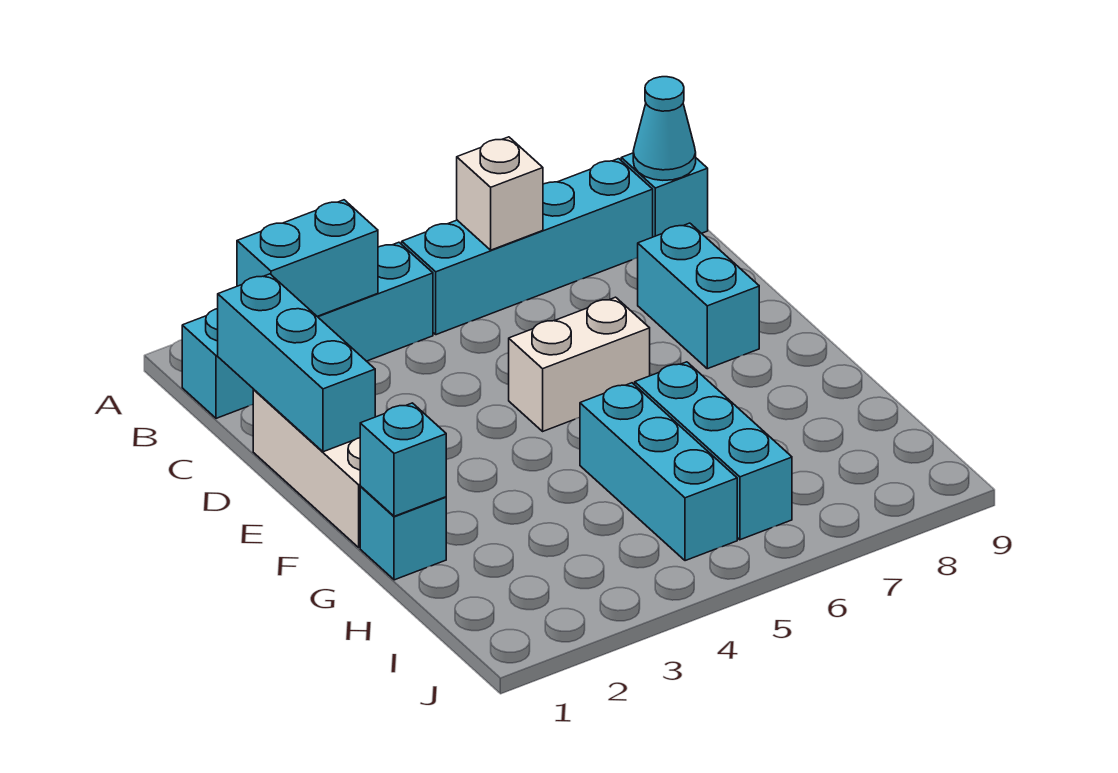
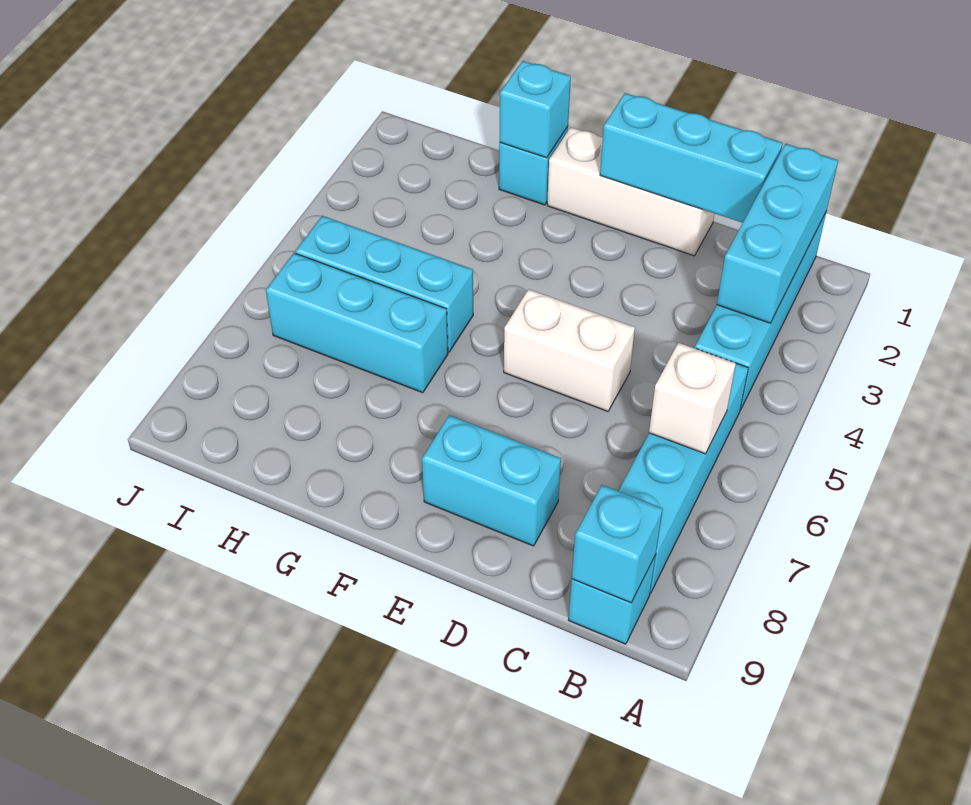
cyan brick B2:B3 level 2 -> cyan brick B1:B3 level 2
cyan cone B9 level 2 -> cyan brick B9 level 2
white brick E5:E6 level 1 -> white brick D5:E5 level 1

